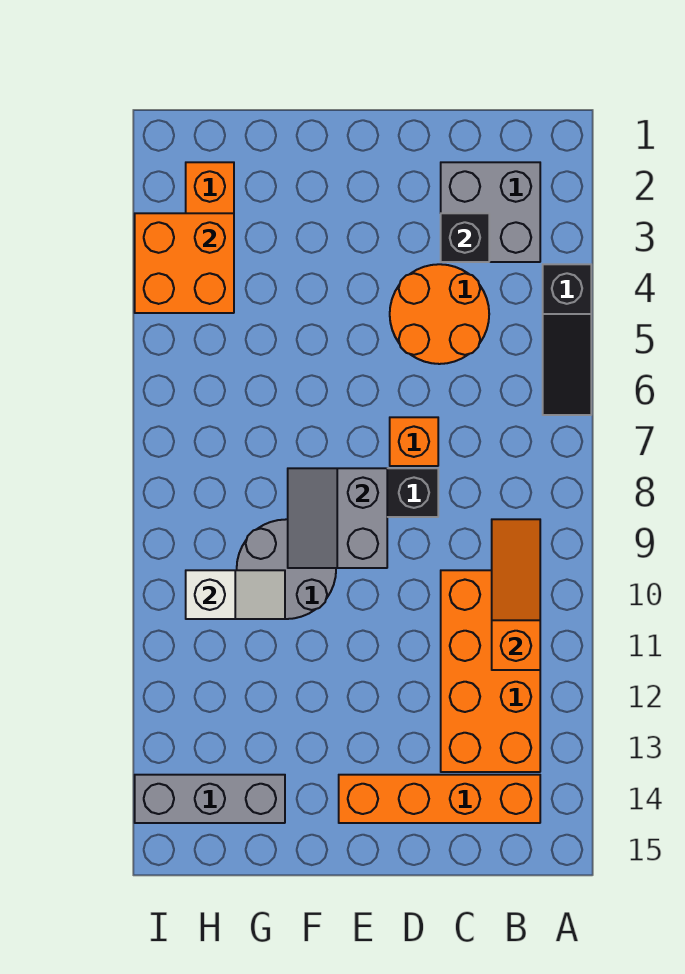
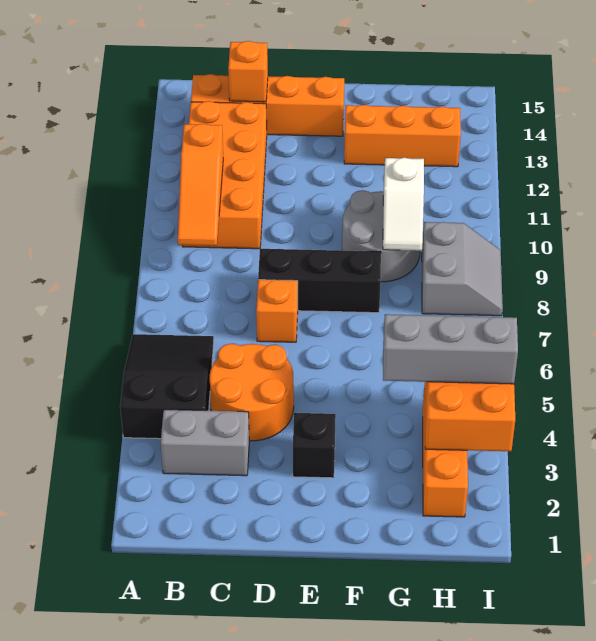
black slope A4:A6 level 1 top 4 -> black slope A4:B6 level 1 top 4
grey brick B2:C3 level 1 -> grey brick B3:C3 level 1
black brick C3 level 2 -> black brick E3 level 1
none -> orange brick C14 level 2
grey slope E8:F9 level 2 top E -> grey slope H8:I9 level 1 top H
none -> orange brick F13:H13 level 1
white slope G10:H10 level 2 top H -> white slope G9:G10 level 2 top 10
grey brick G14:I14 level 1 -> grey brick G4:I4 level 3

